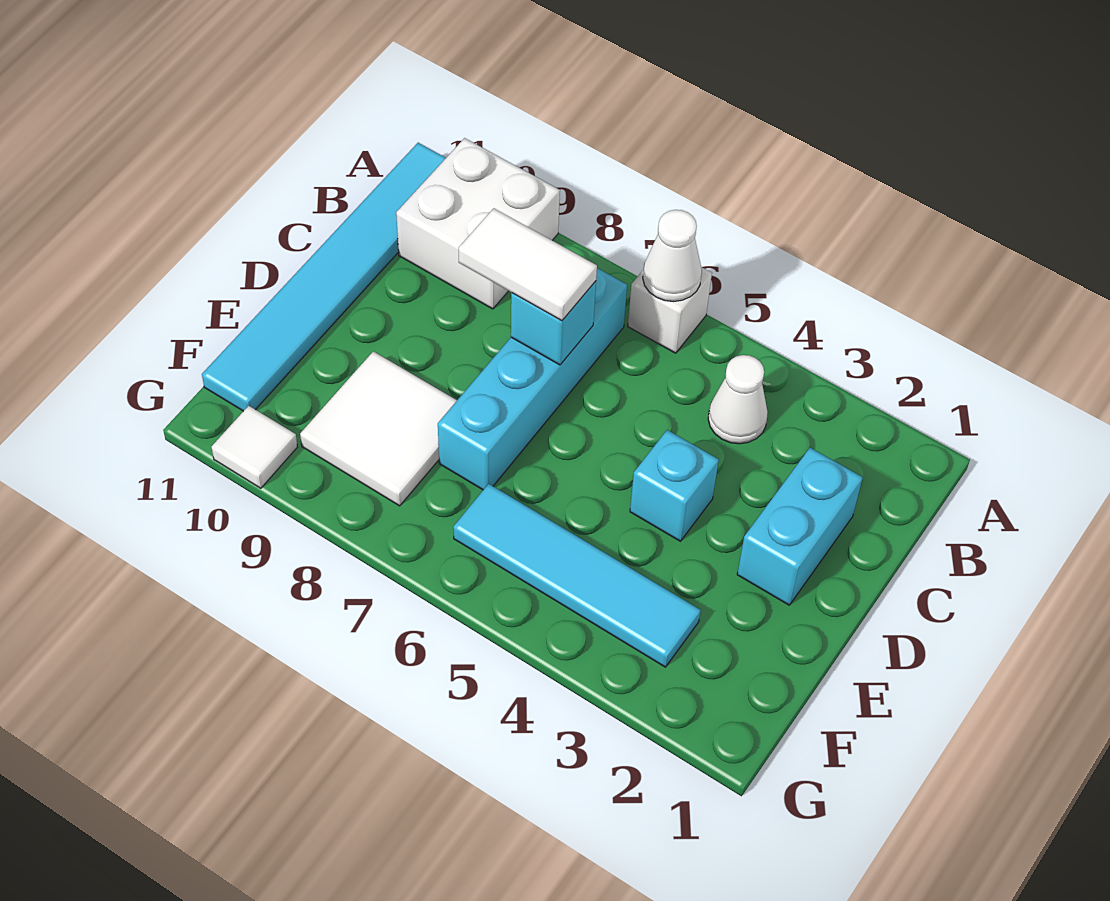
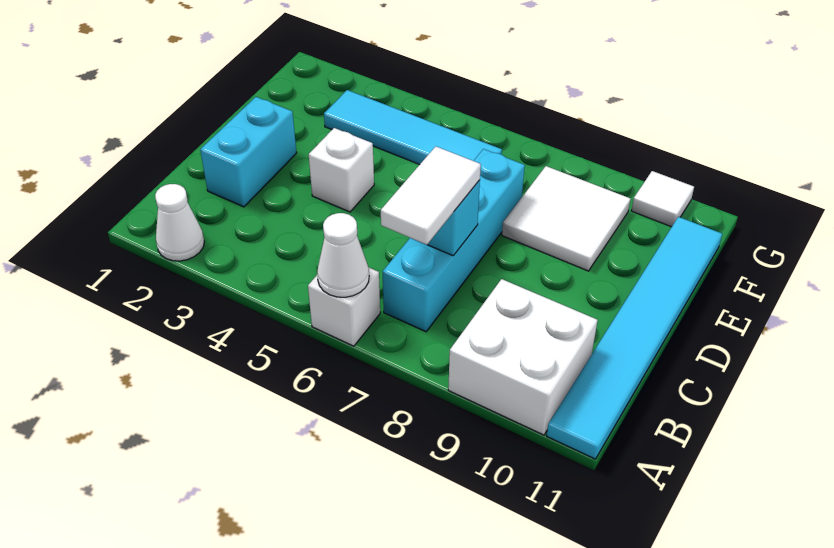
white cone B4 level 1 -> white cone A2 level 1
white tile C7:C8 level 3 -> white tile B7:C7 level 3
cyan brick D4 level 1 -> white brick D4 level 1

